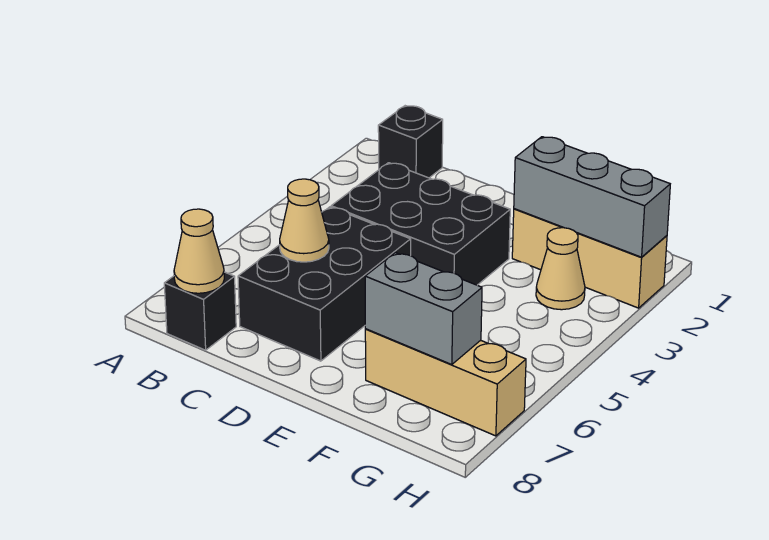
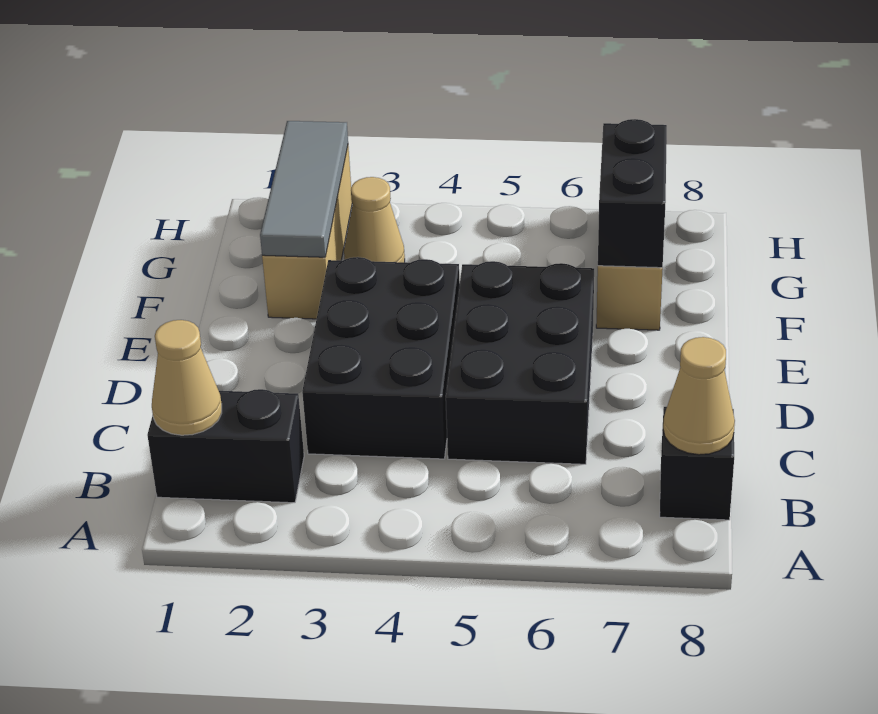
black brick B1 level 1 -> black brick B1:B2 level 1
black brick C5:D7 level 1 -> black brick C5:E6 level 1
tan cone C6 level 2 -> tan cone B1 level 2
grey brick F2:H2 level 2 -> grey tile F2:H2 level 2
grey brick F7:G7 level 2 -> black brick F7:G7 level 2

